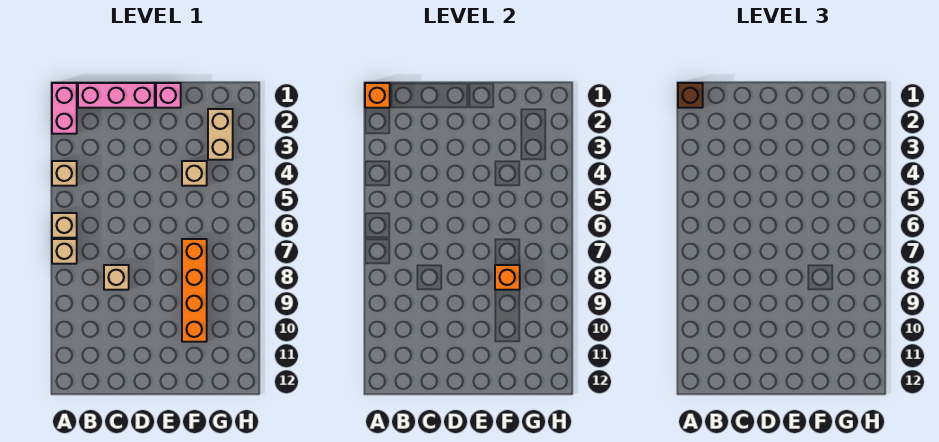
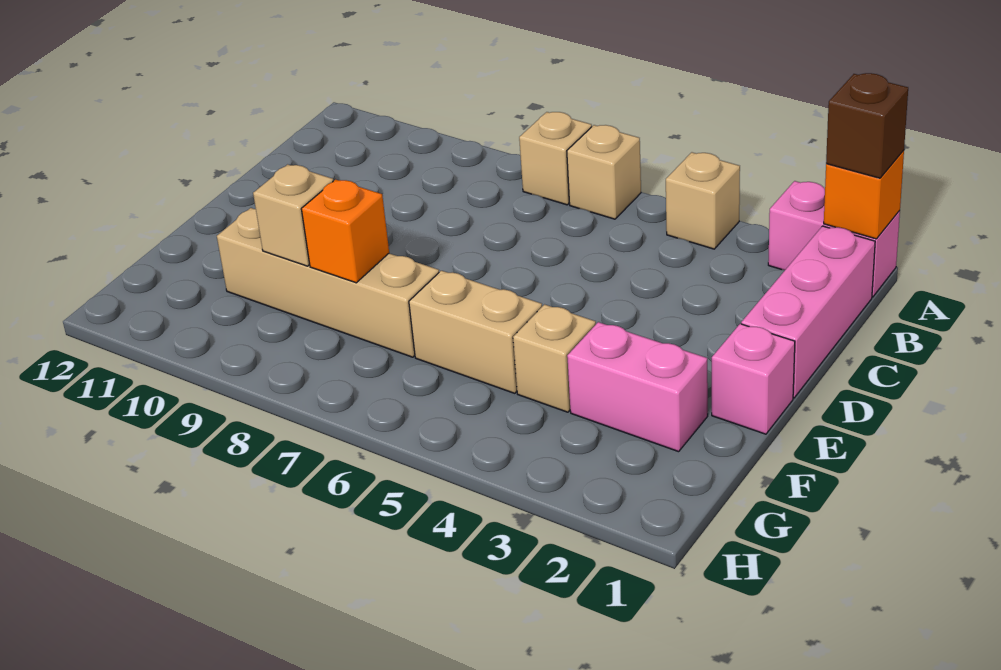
tan brick C8 level 1 -> tan brick F9 level 2
none -> pink brick F2:F3 level 1
orange brick F7:F10 level 1 -> tan brick F7:F10 level 1
tan brick G2:G3 level 1 -> tan brick F5:F6 level 1

